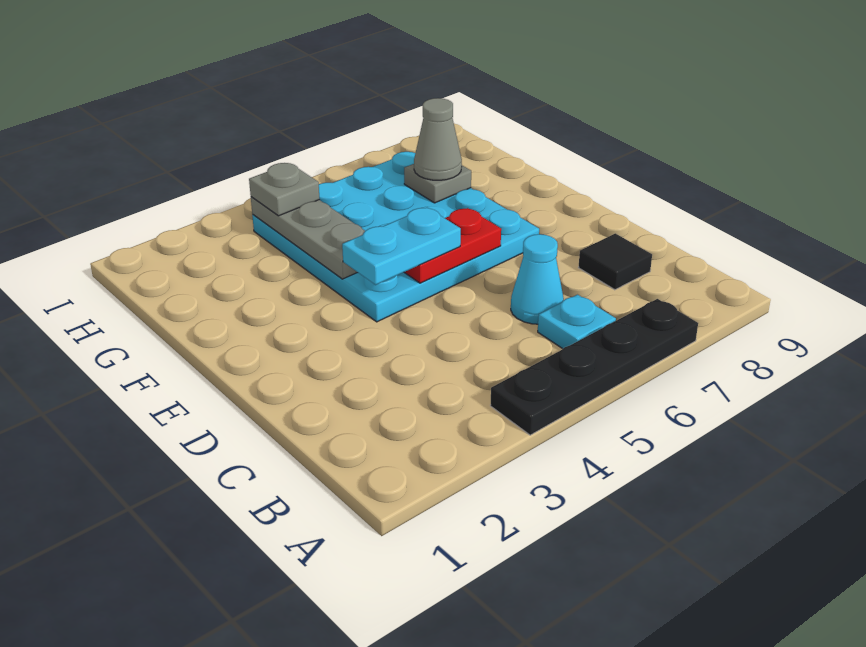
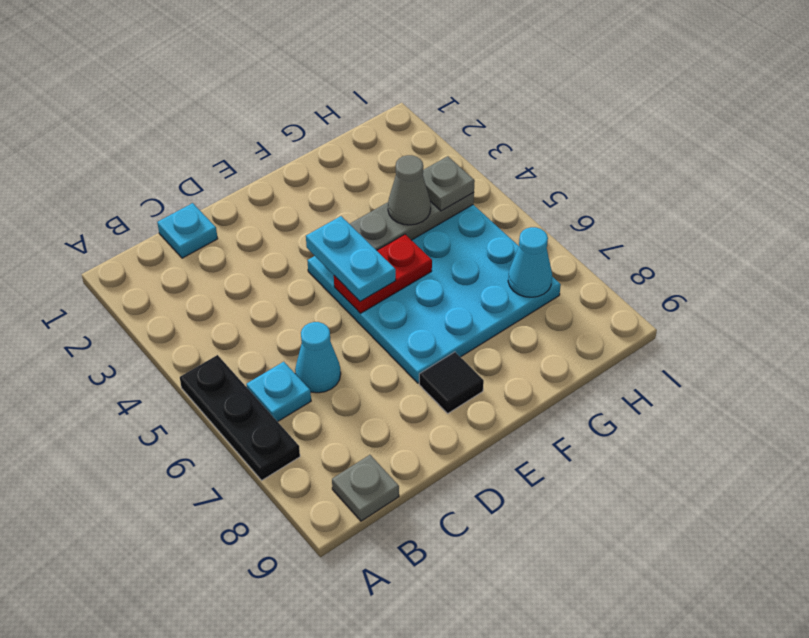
black plate A4:A7 level 1 -> black plate A5:A7 level 1
none -> cyan plate C1 level 1
black tile C8 level 1 -> black tile E8 level 1
red plate E5:E6 level 2 -> red plate E5:F5 level 2
grey plate G7 level 2 -> grey plate B9 level 1
grey cone G7 level 3 -> grey cone G4 level 3
none -> cyan cone H7 level 2

